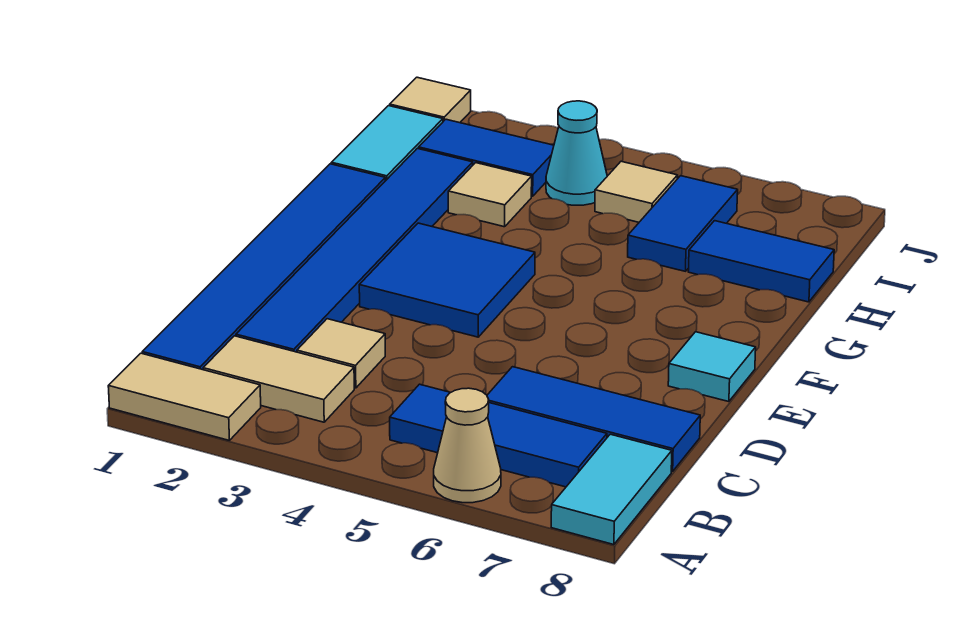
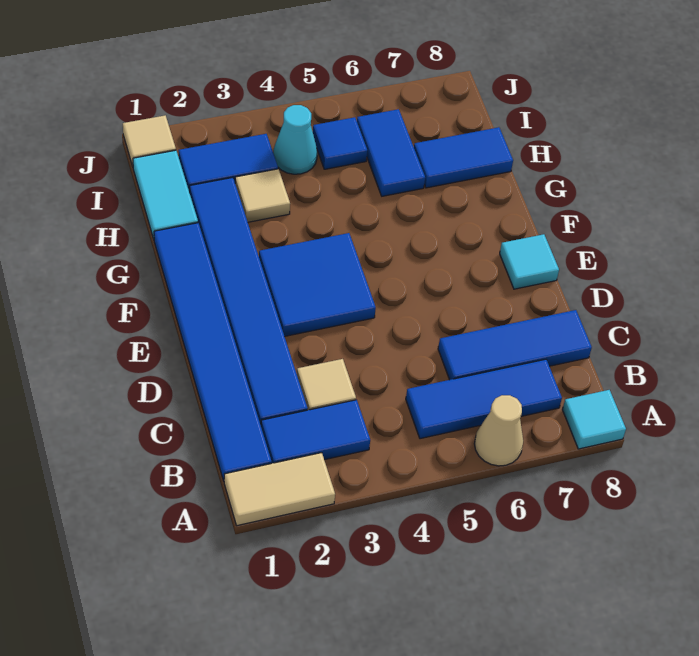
cyan tile A8:B8 level 1 -> cyan tile A8 level 1
tan tile B2:B3 level 1 -> blue tile B2:B3 level 1
tan tile I5 level 1 -> blue tile I5 level 1

